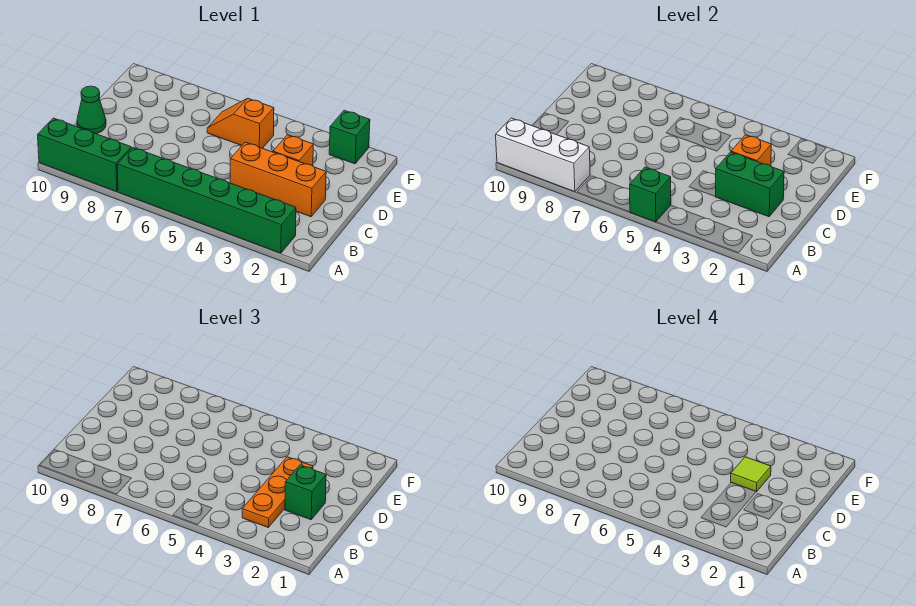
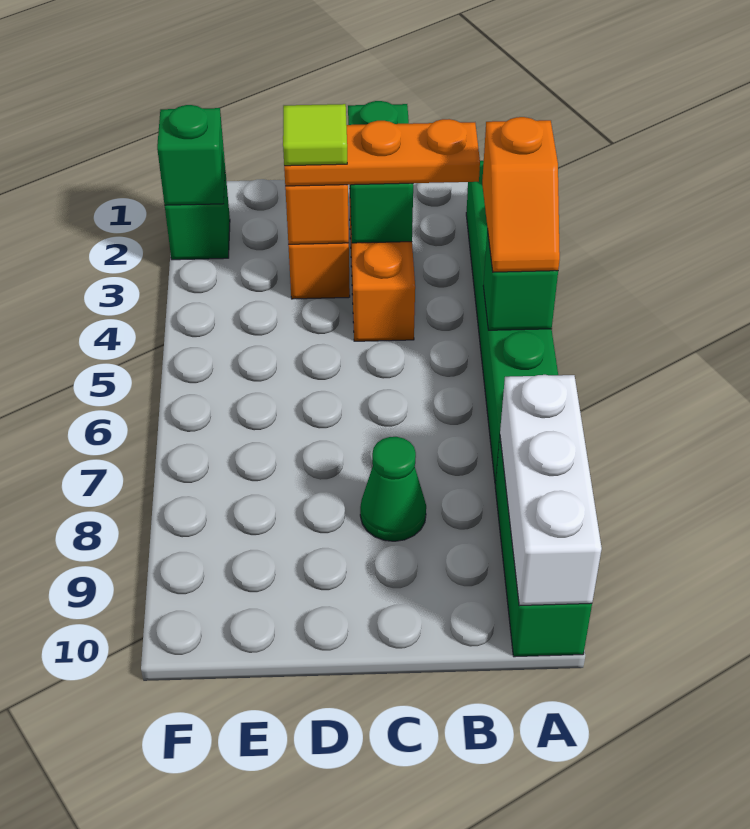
green brick C2 level 3 -> green brick F2 level 2
green cone C10 level 1 -> green cone C8 level 1
orange slope E5:E6 level 1 top 5 -> orange slope A4:A5 level 3 top 4

